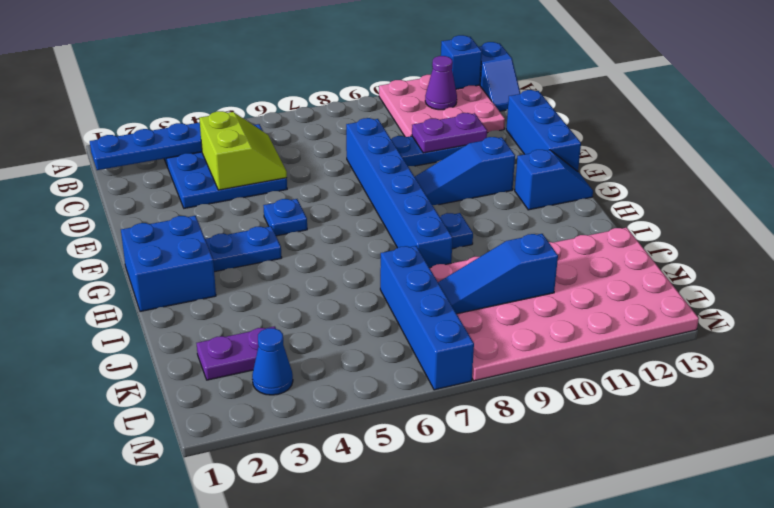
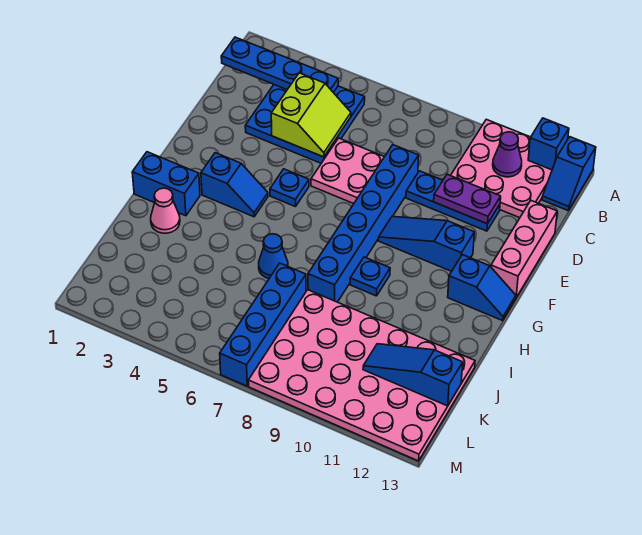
none -> pink plate D6:E7 level 1
blue brick D13:F13 level 1 -> pink brick D13:F13 level 1
blue brick G1:H2 level 1 -> blue brick H1:H2 level 1
blue plate G3:G4 level 1 -> blue slope G3:G4 level 1 top 3
none -> pink cone I2 level 1
purple plate K2:K3 level 1 -> none
blue slope K8:K10 level 2 top 10 -> blue slope K11:K13 level 2 top 13
blue cone L3 level 1 -> blue cone I6 level 1

